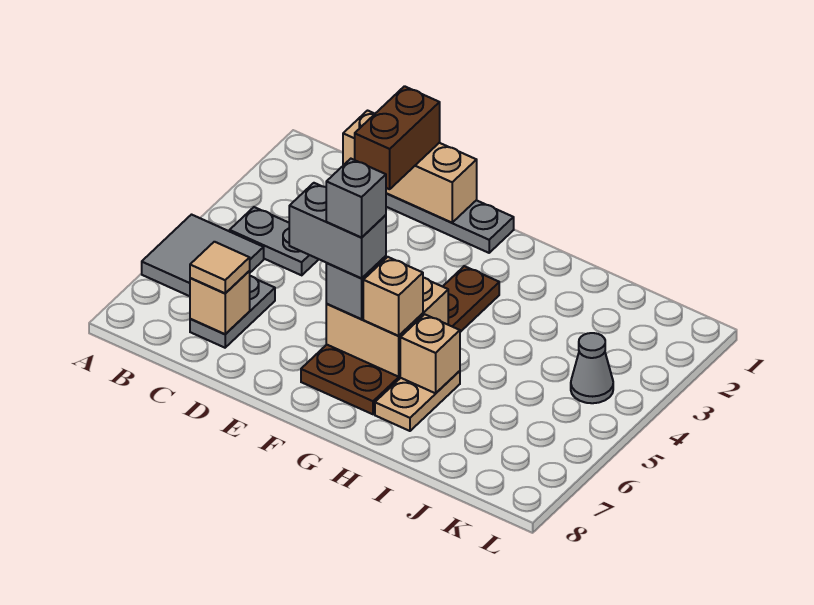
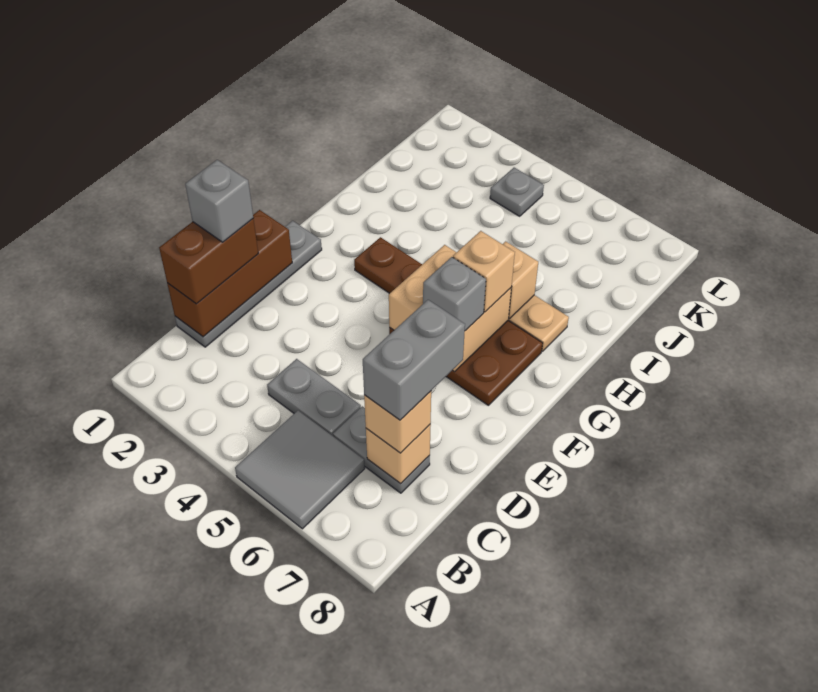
grey plate B4:C4 level 1 -> grey plate C4:C5 level 1
tan brick C1:E1 level 2 -> brown brick C1:E1 level 2
tan tile C7 level 3 -> tan brick C7 level 3
brown brick D1:D2 level 3 -> brown brick C1:D1 level 3
grey brick E6:F6 level 4 -> grey brick C7:D7 level 4
grey brick F6 level 5 -> grey brick D1 level 4
grey cone K4 level 1 -> grey plate K4 level 1

